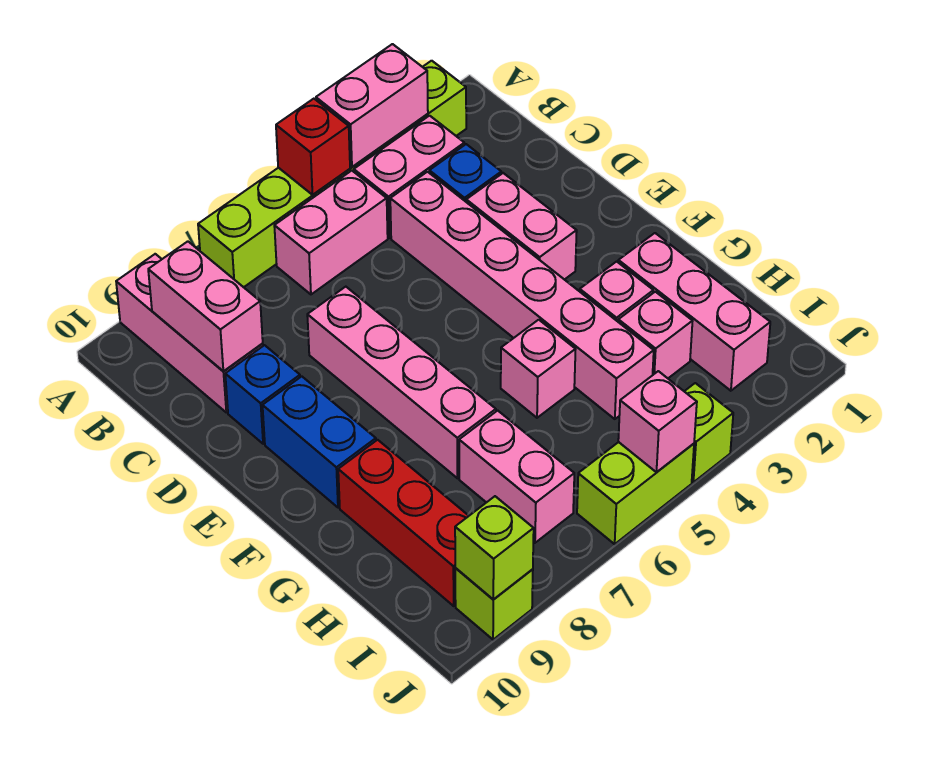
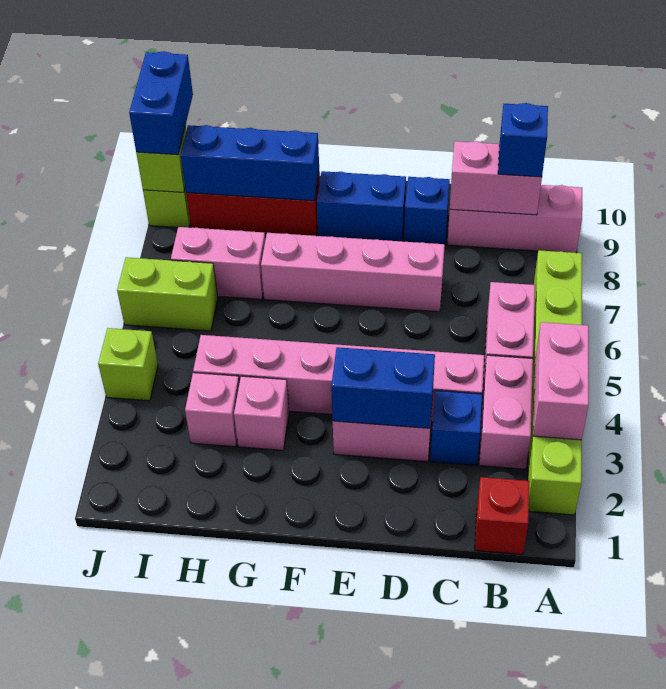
red brick A5 level 2 -> red brick B1 level 1
none -> blue brick B9 level 3
none -> blue brick D3:E3 level 2
pink brick G2:I2 level 1 -> none
pink brick G5 level 1 -> none
none -> blue brick G9:I9 level 2
lime brick J5:J6 level 1 -> lime brick I6:J6 level 1
pink brick J5 level 2 -> none
none -> blue brick J9:J10 level 3

